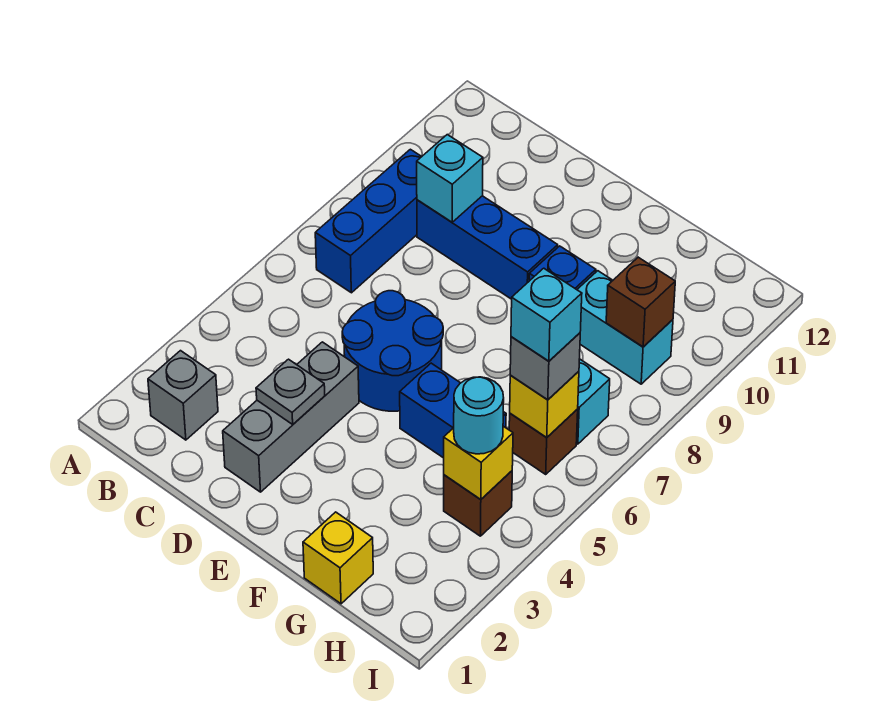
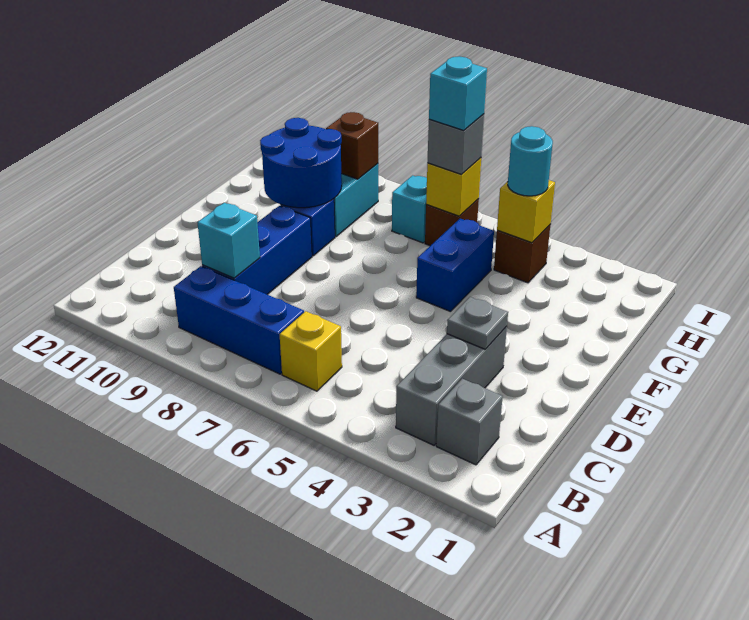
grey brick D2:D4 level 1 -> grey brick B3:D3 level 1
blue round brick D5:E6 level 1 -> blue round brick F9:G10 level 2
yellow brick G1 level 1 -> yellow brick B6 level 1

